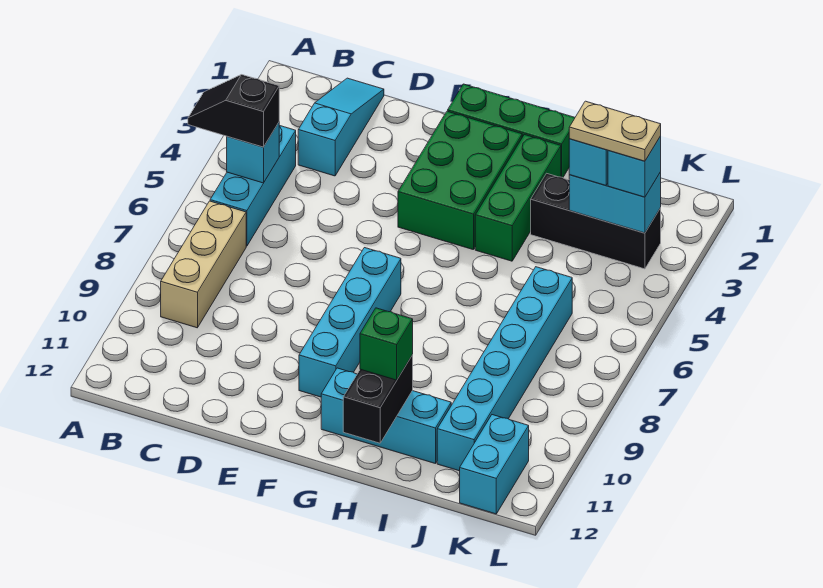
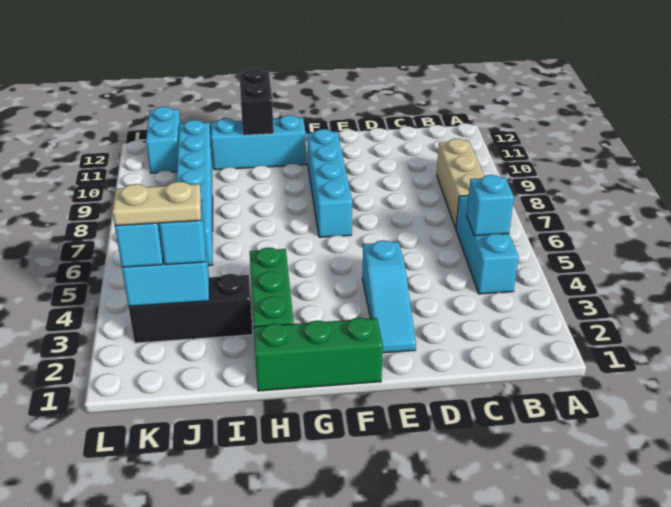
black slope A5:B5 level 3 top B -> none
cyan slope C1:C3 level 1 top 3 -> cyan slope E2:E4 level 1 top 4
green brick F2:G4 level 1 -> none
green brick H11 level 3 -> none

